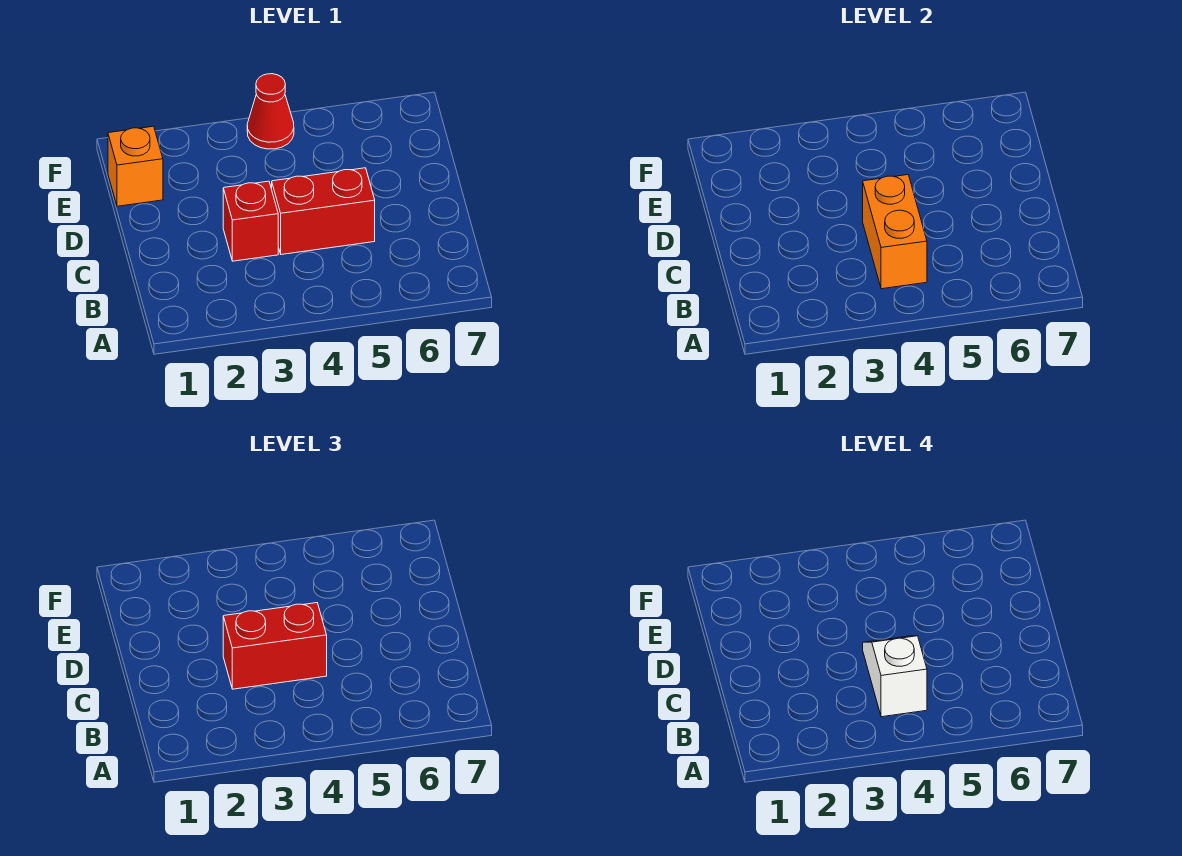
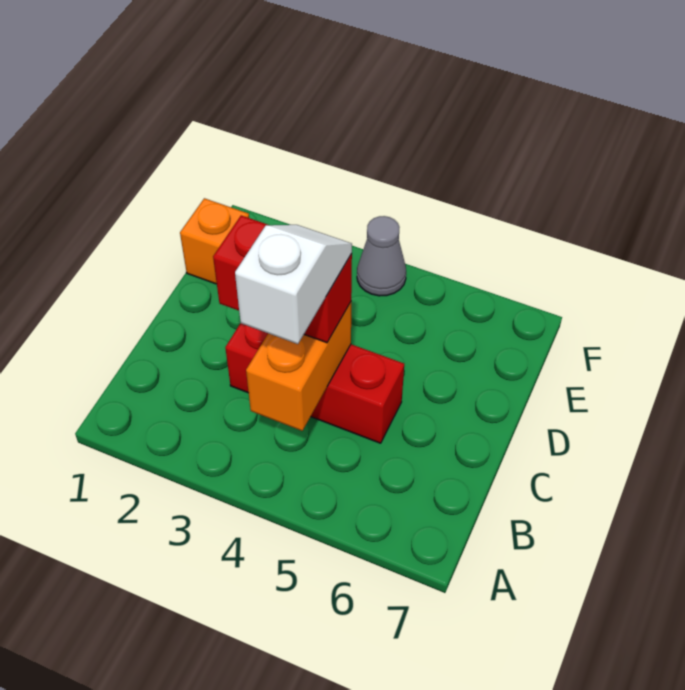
red cone F4 level 1 -> grey cone F4 level 1

